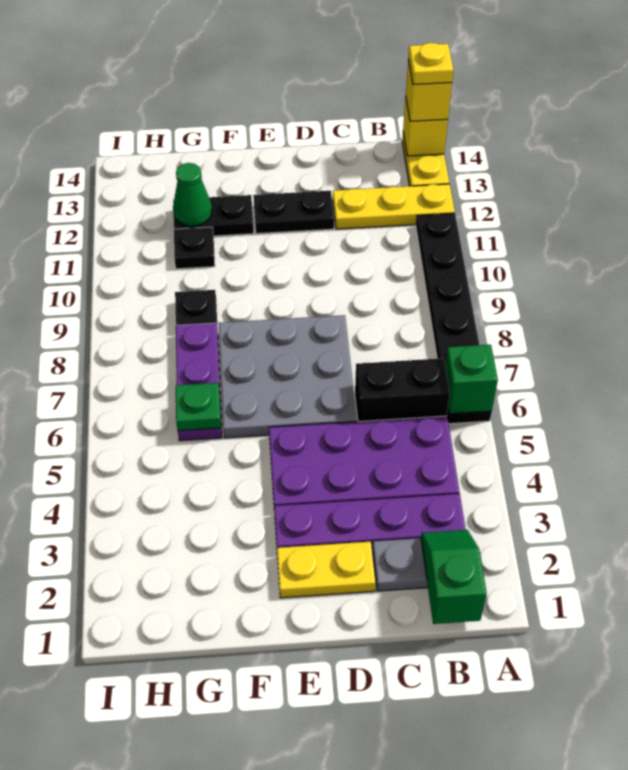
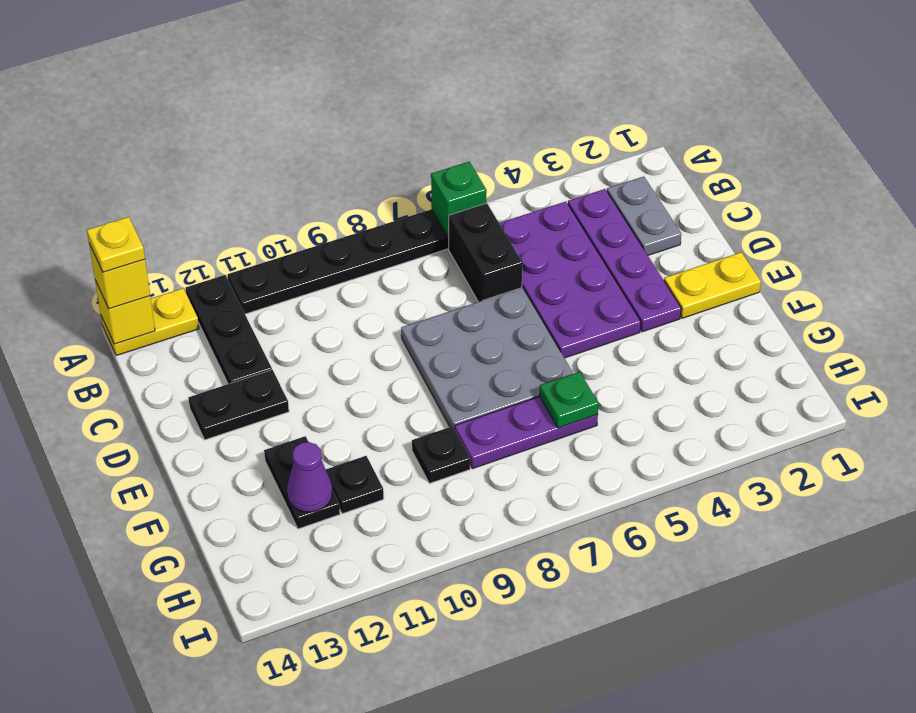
yellow plate A12:C12 level 1 -> black plate A12:C12 level 1
green slope B1:B2 level 2 top 1 -> none
yellow plate D2:E2 level 1 -> yellow plate E1:E2 level 1
black plate D12:E12 level 1 -> black plate D12:D13 level 1
green cone G12 level 2 -> purple cone G12 level 2

